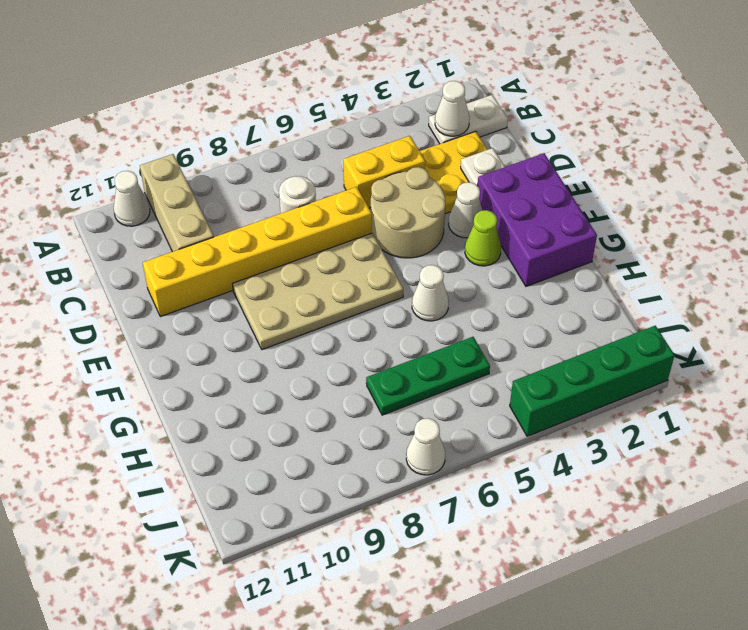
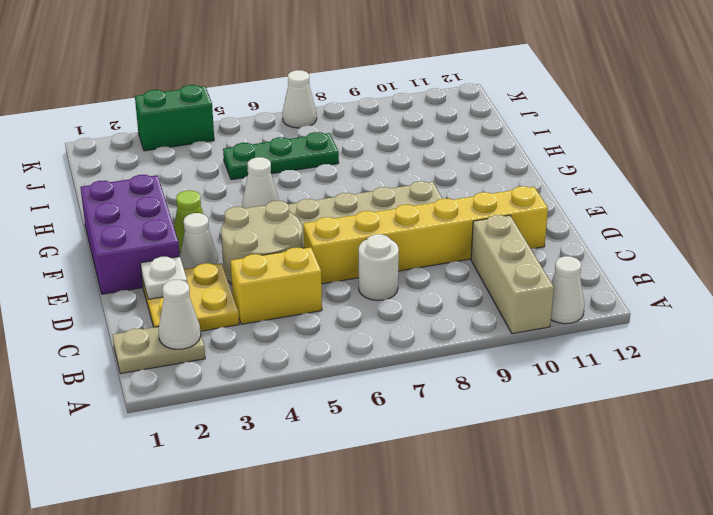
white plate B1:B2 level 1 -> tan plate B1:B2 level 1
green brick K1:K4 level 1 -> green brick K3:K4 level 1

